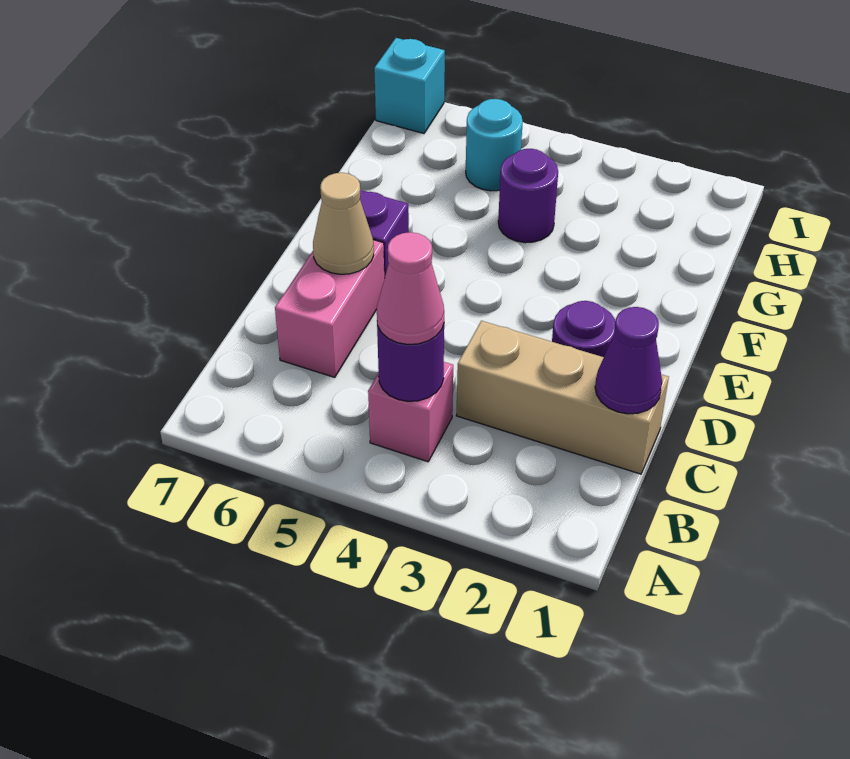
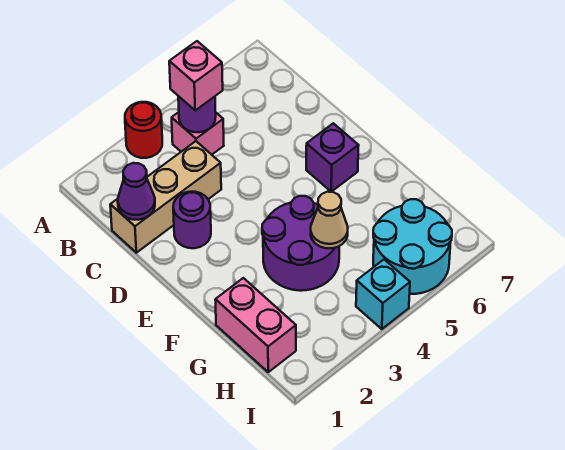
none -> red round brick A3 level 1
pink cone B4 level 3 -> pink brick B4 level 3
pink brick C6:D6 level 1 -> pink brick G1:H1 level 1
tan cone D6 level 2 -> tan cone G4 level 2
purple round brick G4 level 1 -> purple round brick F3:G4 level 1
cyan round brick H5 level 1 -> cyan round brick H5:I6 level 1
cyan brick I7 level 1 -> cyan brick I4 level 1

